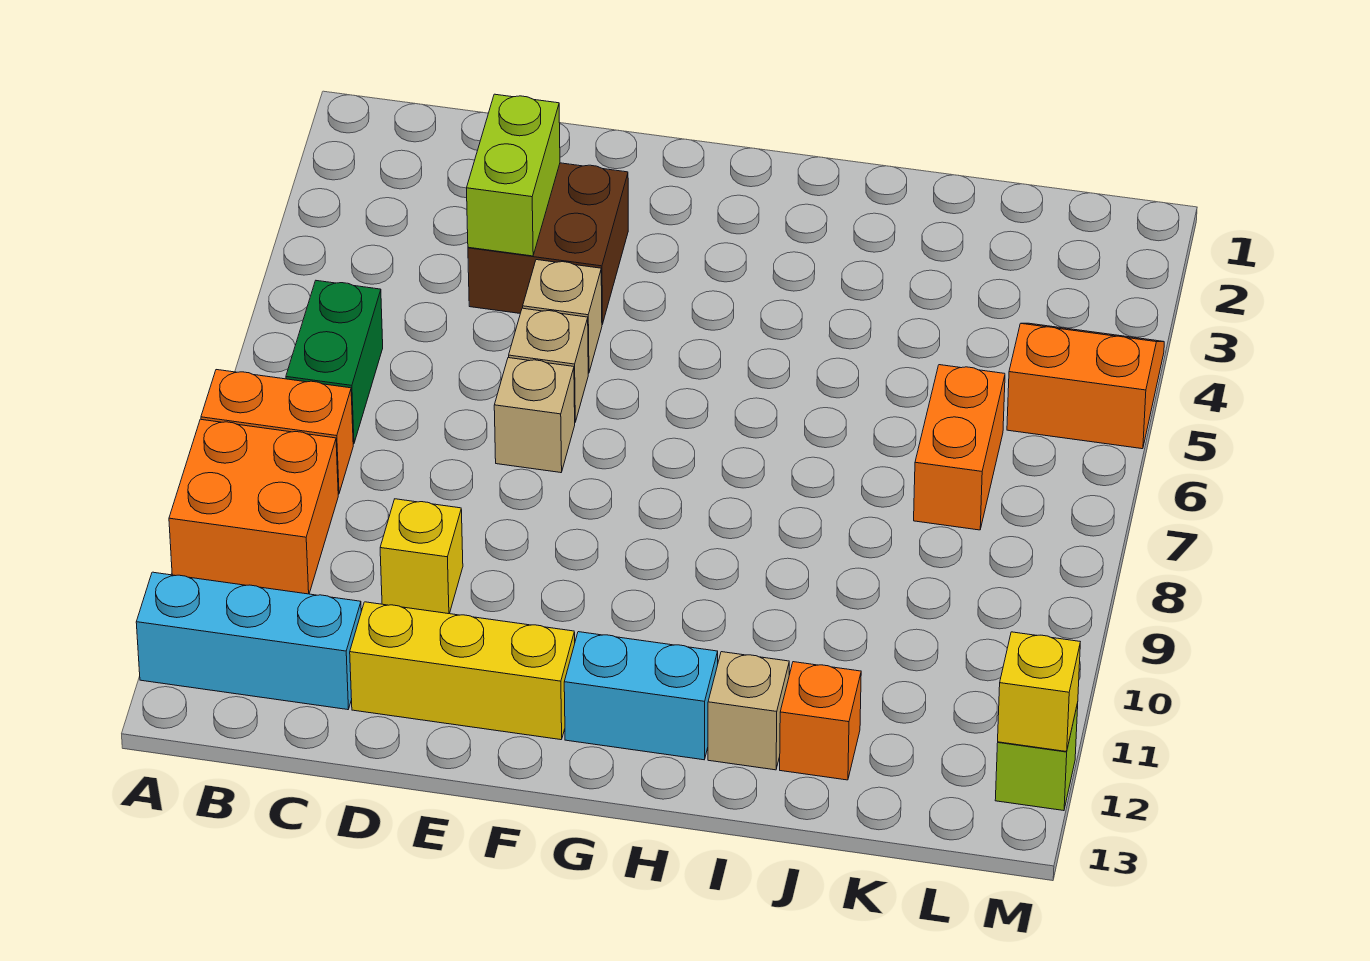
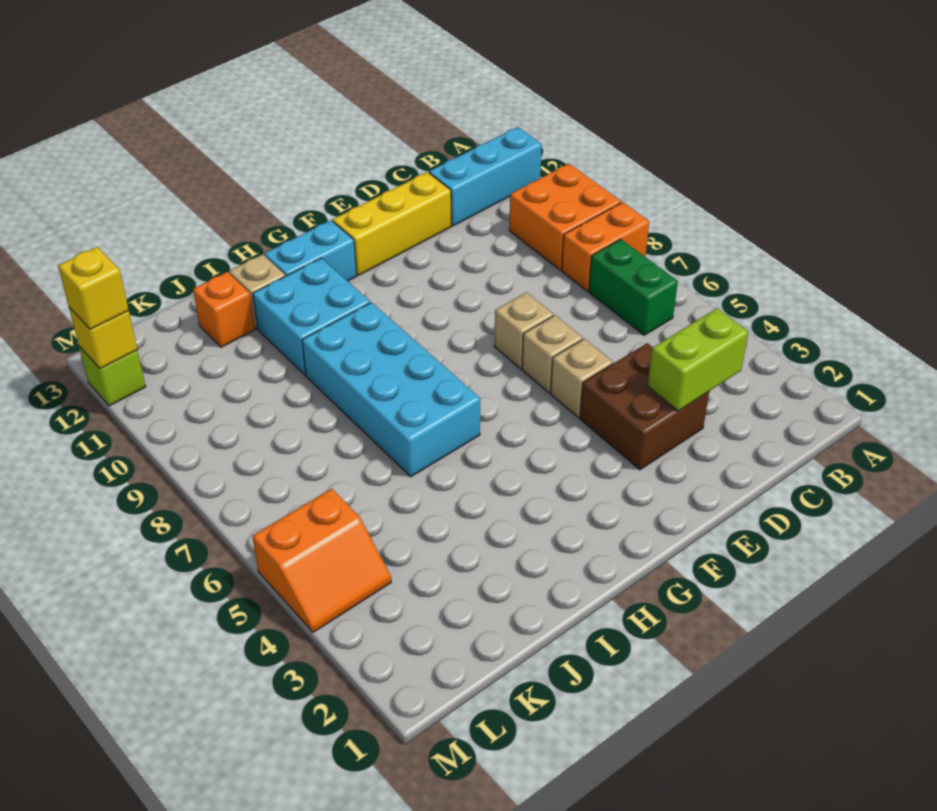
lime brick D3:D4 level 2 -> lime brick C3:D3 level 2
yellow brick D10 level 1 -> yellow brick M12 level 3
none -> cyan brick H6:I9 level 1
none -> cyan brick H10:I11 level 1
orange brick K6:K7 level 1 -> none

